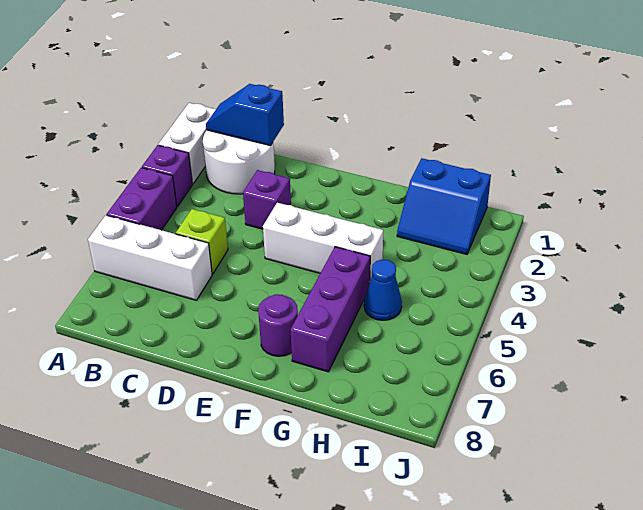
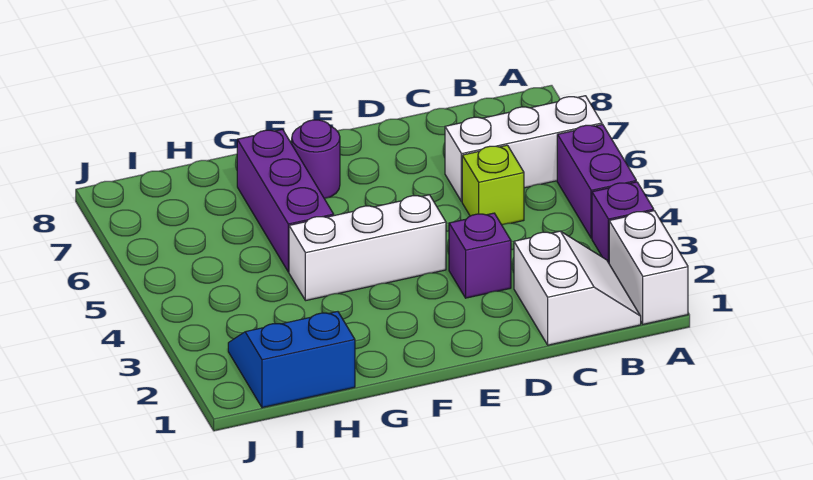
white round brick B1:C2 level 1 -> white slope B1:C2 level 1 top C
blue slope B1:C1 level 2 top C -> none
blue cone H5 level 1 -> none

